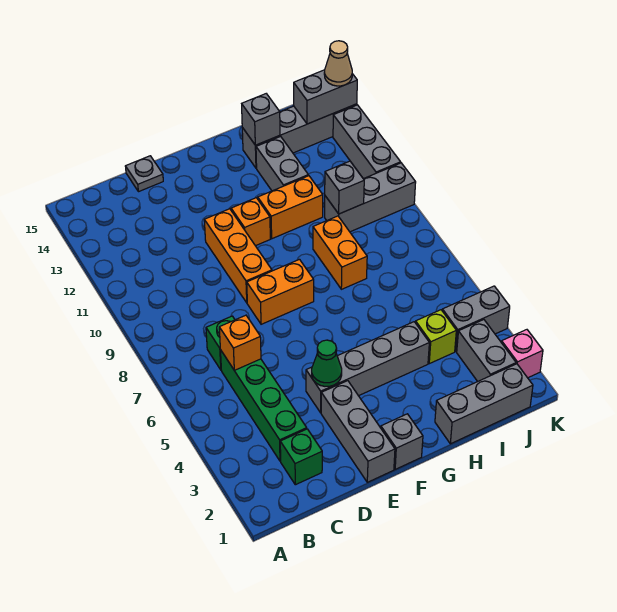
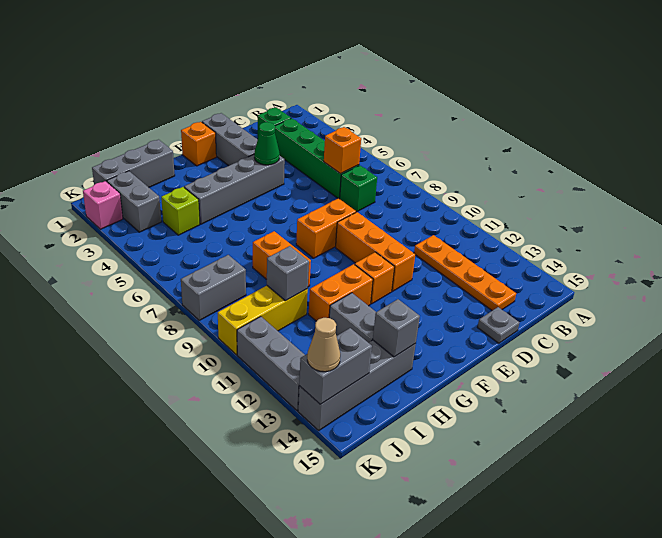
none -> orange plate C11:C14 level 1
grey brick F1 level 1 -> orange brick F1 level 1
grey brick I10:K10 level 1 -> yellow brick I10:K10 level 1
grey brick J4:K4 level 1 -> grey brick J8:K8 level 1

